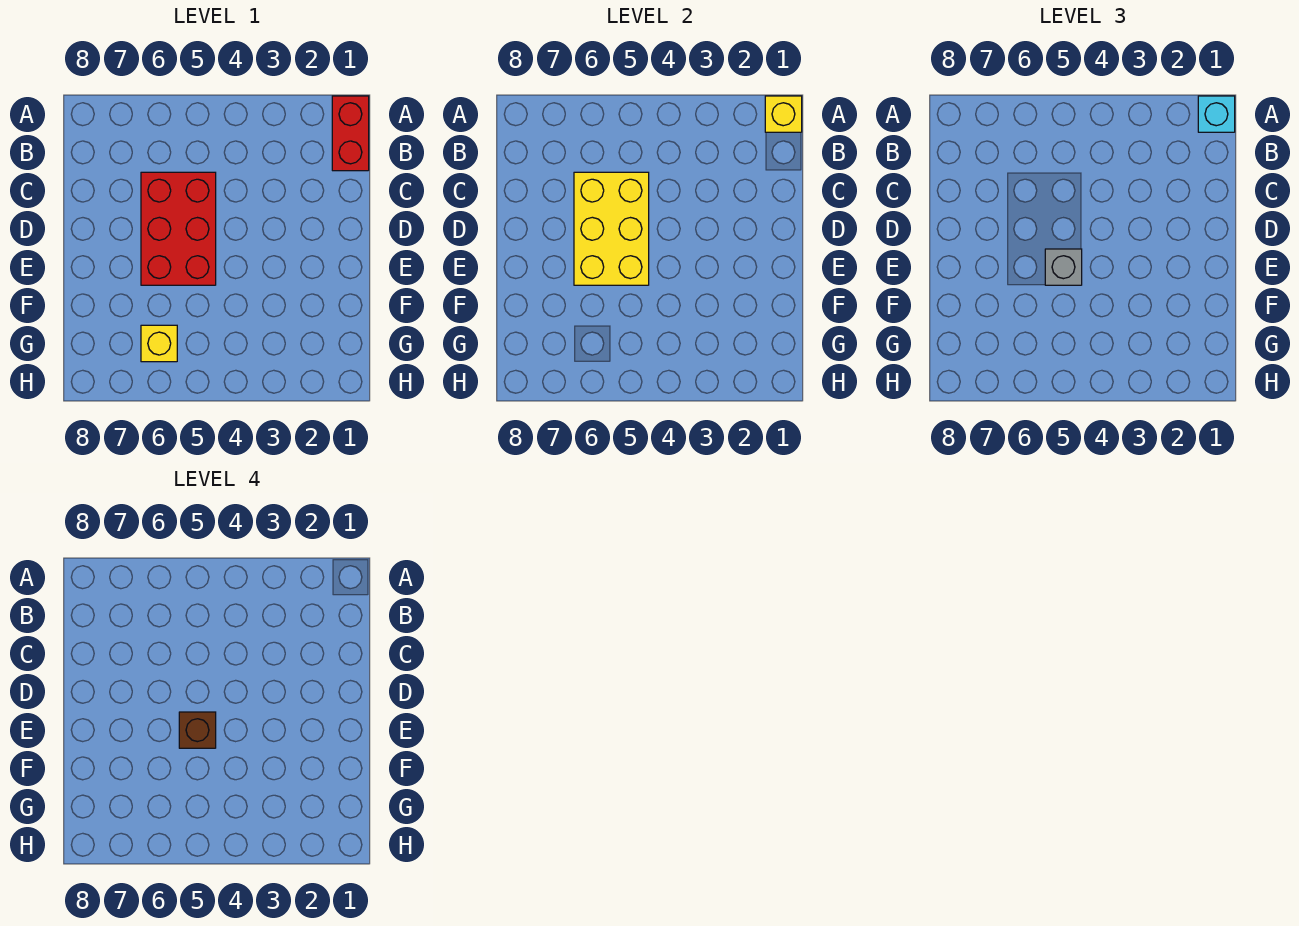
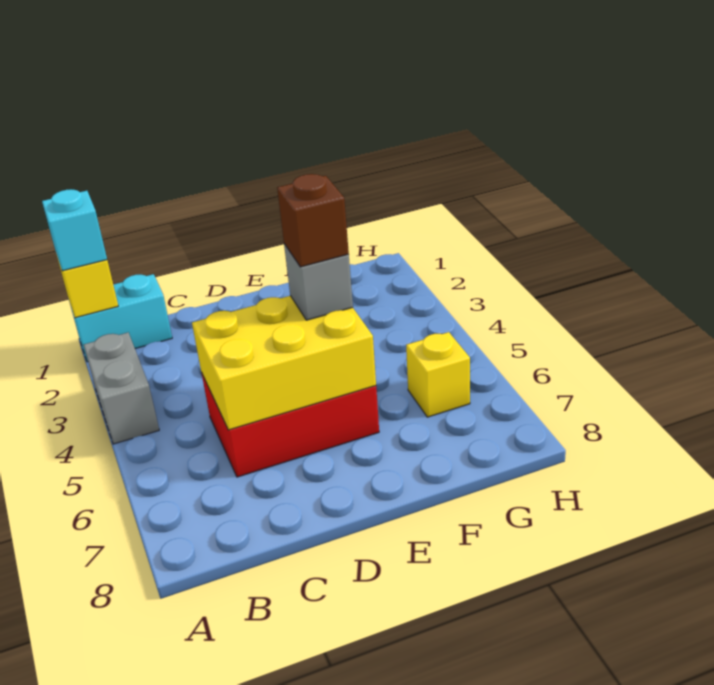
red brick A1:B1 level 1 -> cyan brick A1:B1 level 1
none -> grey brick A3:A4 level 1

